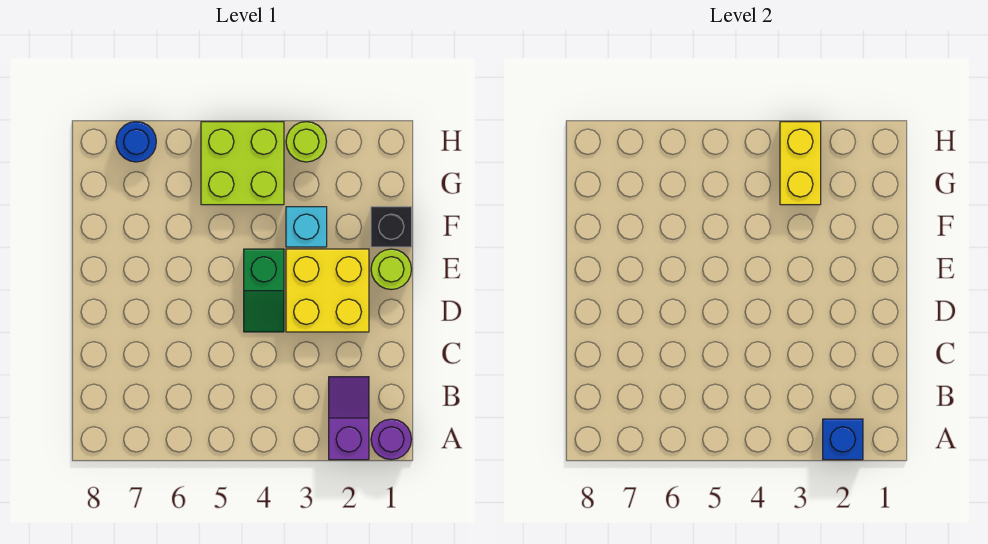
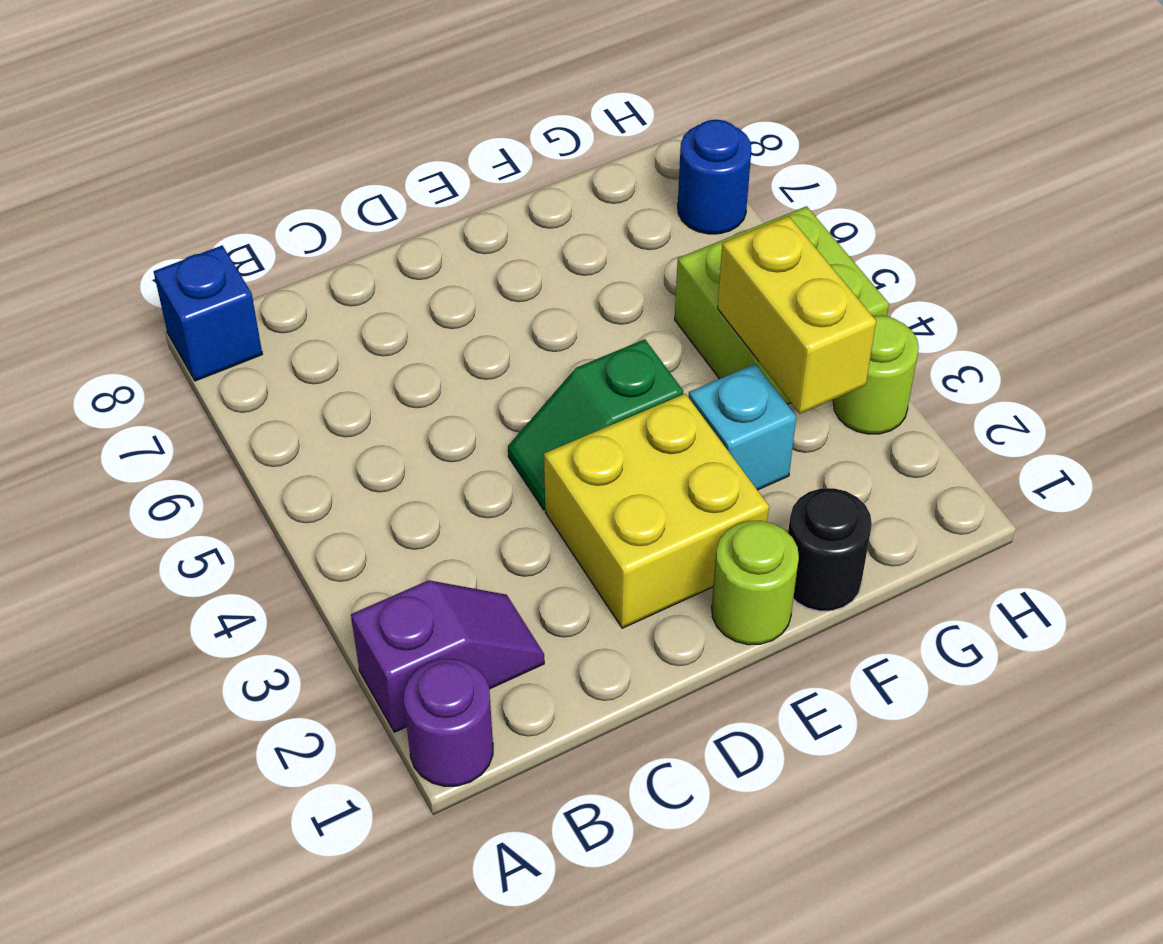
blue brick A2 level 2 -> blue brick A8 level 1
black brick F1 level 1 -> black round brick F1 level 1
yellow brick G3:H3 level 2 -> yellow brick G3:G4 level 2

